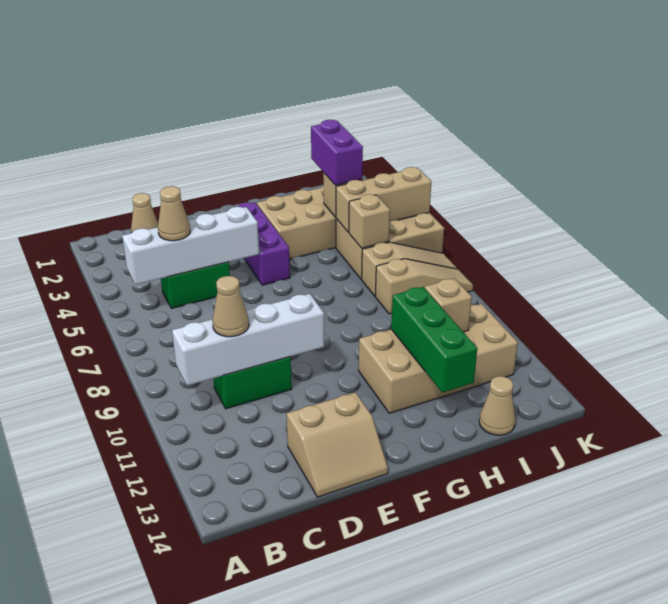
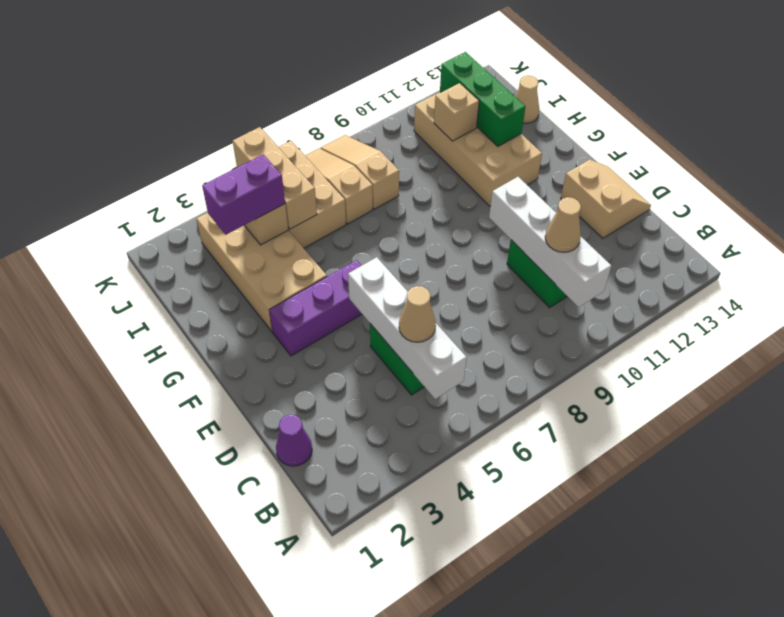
tan cone C1 level 1 -> purple cone C1 level 1
green brick H11:H13 level 2 -> green brick H12:J12 level 2
tan brick I6 level 2 -> none

